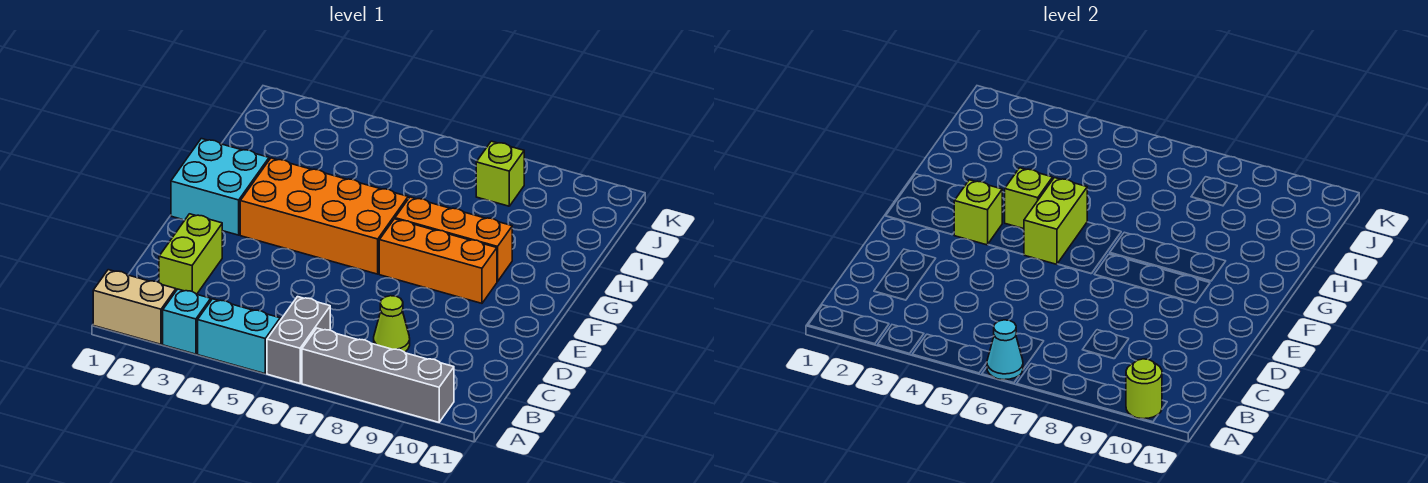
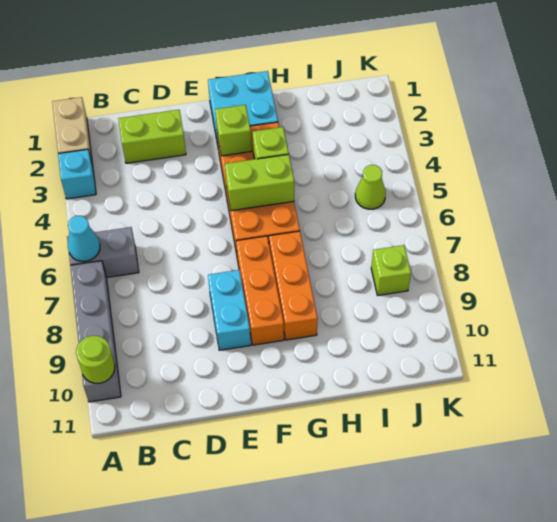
cyan brick A4:A5 level 1 -> cyan brick E8:E9 level 1
lime cone C8 level 1 -> lime cone J5 level 1

